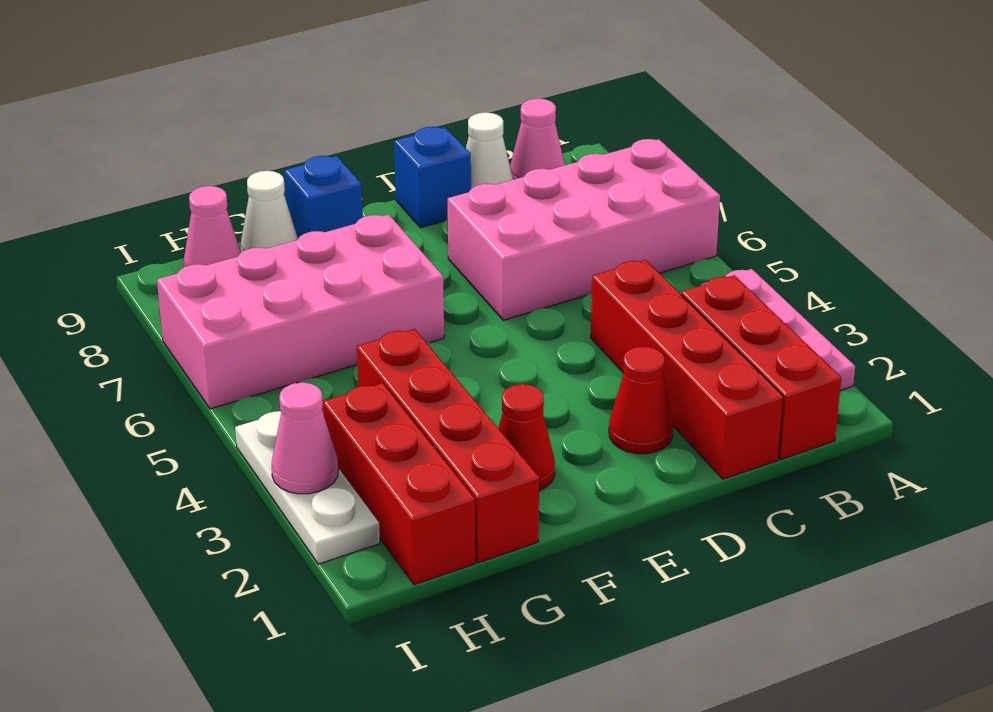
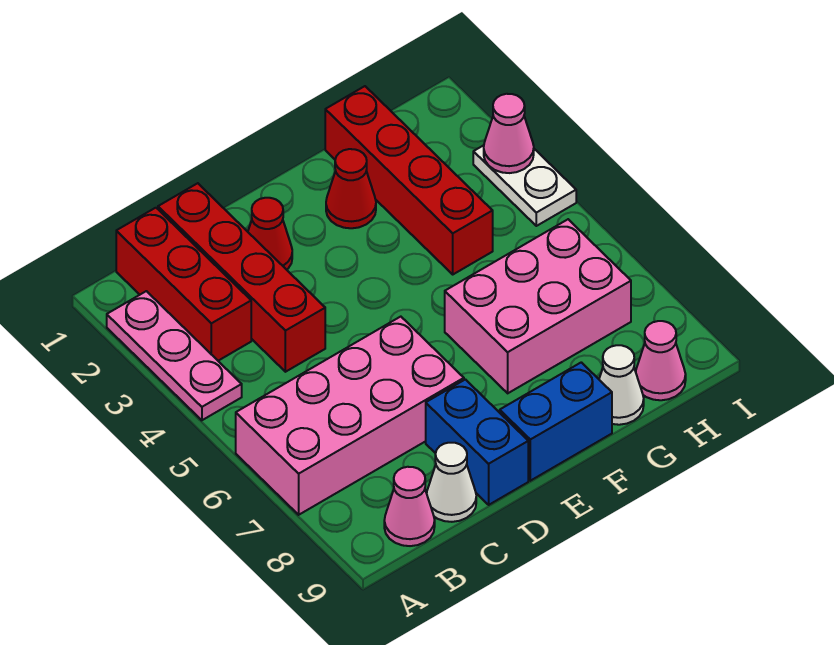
blue brick D9 level 1 -> blue brick D8:D9 level 1
pink brick F6:I7 level 1 -> pink brick F6:H7 level 1
blue brick F9 level 1 -> blue brick E9:F9 level 1
red brick H1:H3 level 1 -> none
white plate I2:I4 level 1 -> white plate I3:I4 level 1

